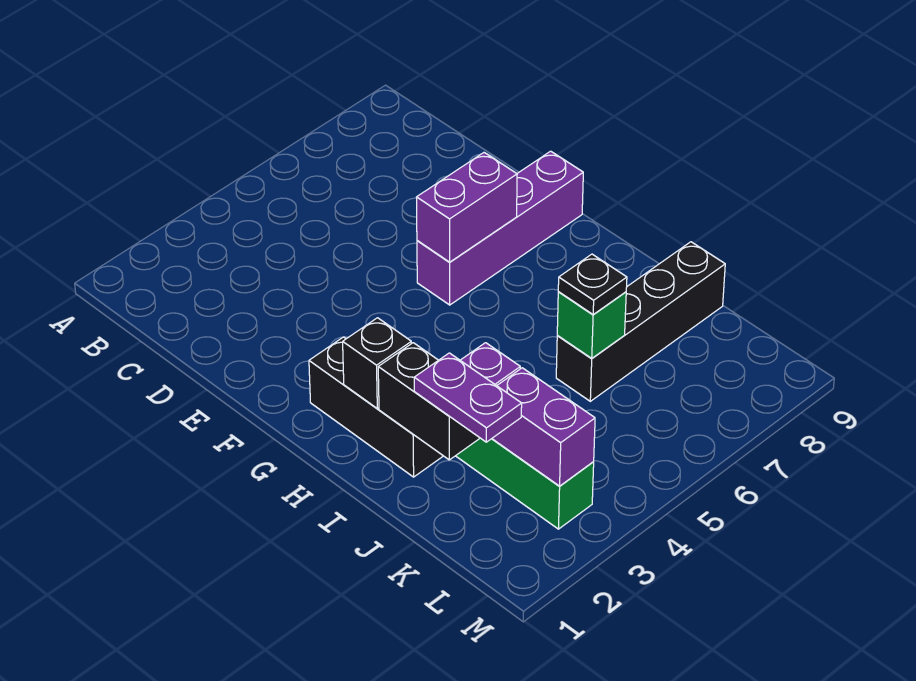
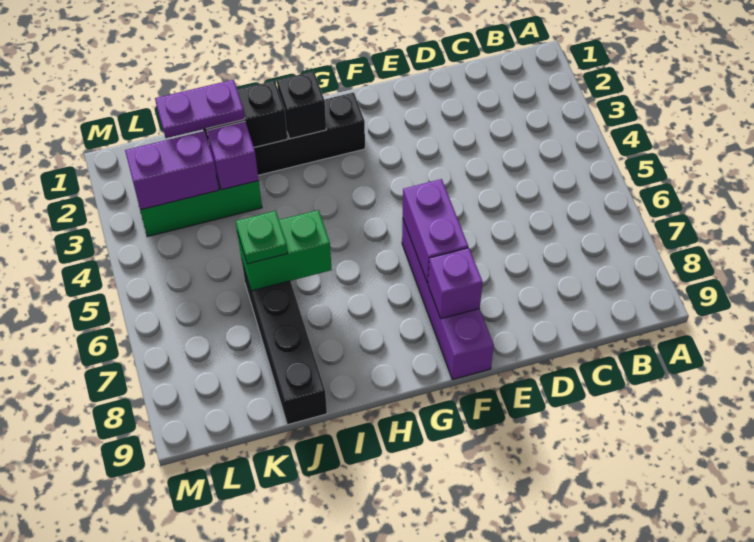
none -> purple brick F8 level 2
green brick J6 level 2 -> green brick I6:J6 level 2
black plate J6 level 3 -> green plate J6 level 3

